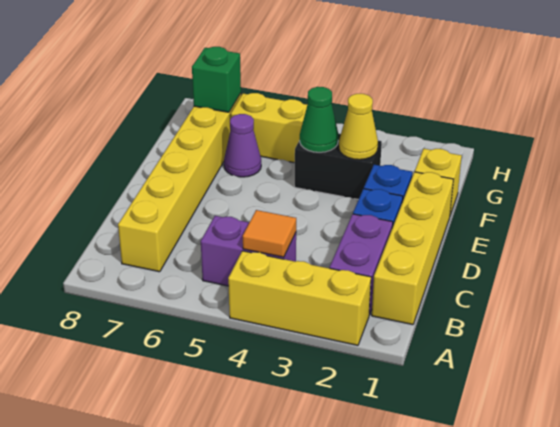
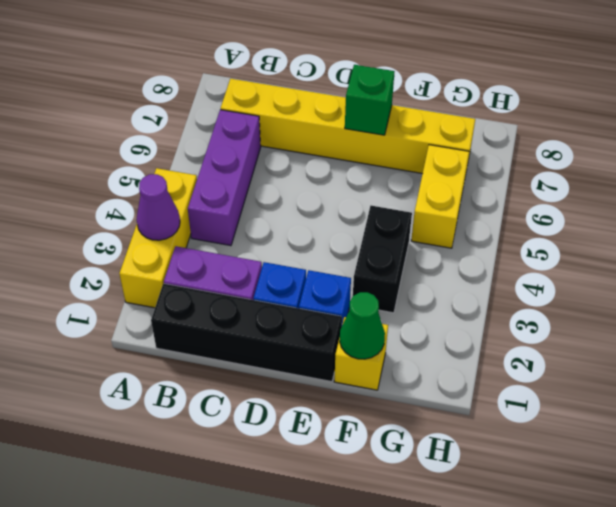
yellow brick B1:E1 level 1 -> black brick B1:E1 level 1
purple brick B4:B5 level 1 -> purple brick B4:B6 level 1
orange tile B4 level 2 -> none
yellow cone F3 level 2 -> none
green cone F4 level 2 -> green cone F1 level 2
purple cone F6 level 1 -> purple cone A3 level 2
green brick G7 level 2 -> green brick E7 level 2

